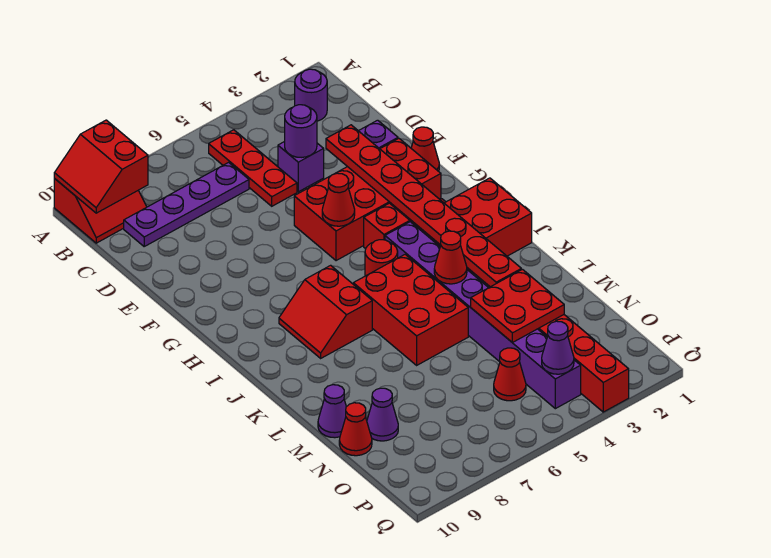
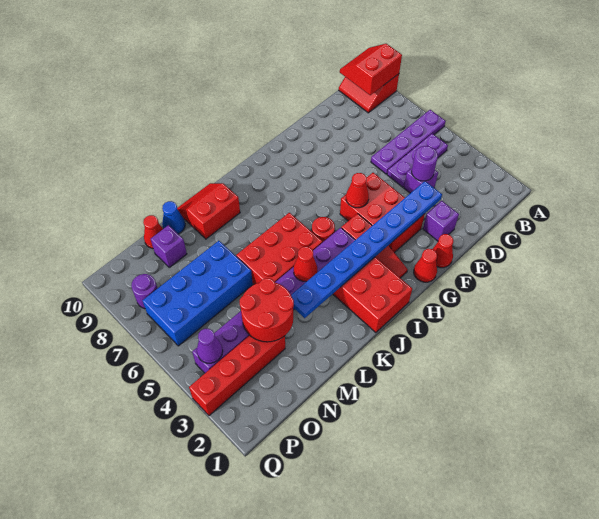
purple round brick B2 level 1 -> purple round brick P8 level 1
red plate B5:D5 level 1 -> purple plate B5:D5 level 1
purple plate C6:C9 level 1 -> purple plate A6:D6 level 1
red plate E3:L3 level 2 -> blue plate E3:L3 level 2
red brick F2:G5 level 1 -> red brick F3:G5 level 1
red slope I7:J8 level 1 top 7 -> red slope K9:L10 level 1 top 9
red plate M3:N4 level 2 -> red round brick M3:N4 level 2
none -> blue brick M6:P7 level 1
purple cone M10 level 1 -> blue cone M10 level 1
purple cone N9 level 1 -> purple brick N9 level 1
red cone O5 level 1 -> red cone G1 level 1

